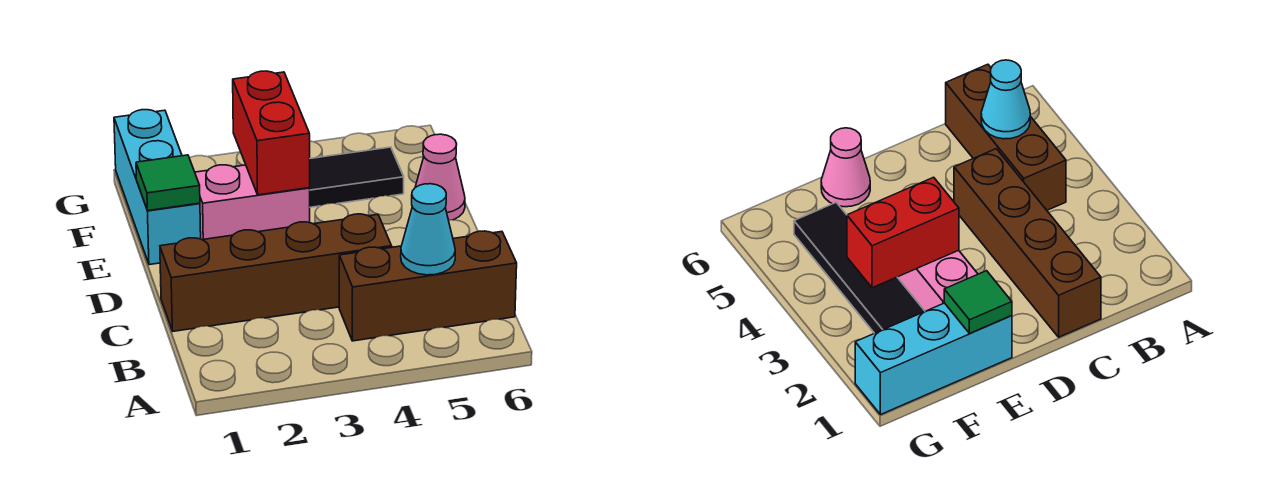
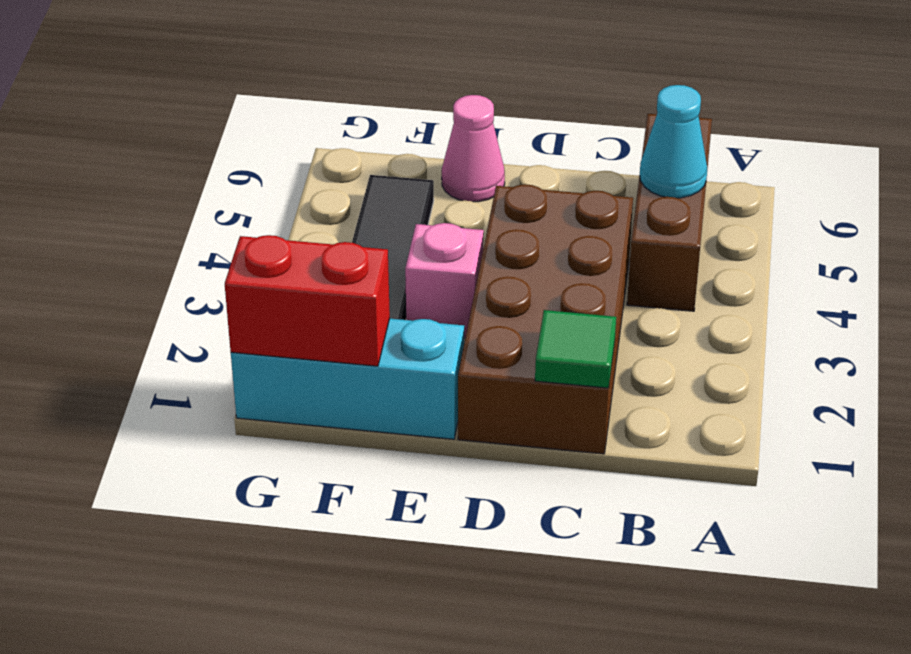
brown brick C1:C4 level 1 -> brown brick C1:D4 level 1
green tile E1 level 2 -> green tile C1 level 2
pink brick E2:E3 level 1 -> pink brick E3 level 1
red brick E3:F3 level 2 -> red brick F1:G1 level 2

